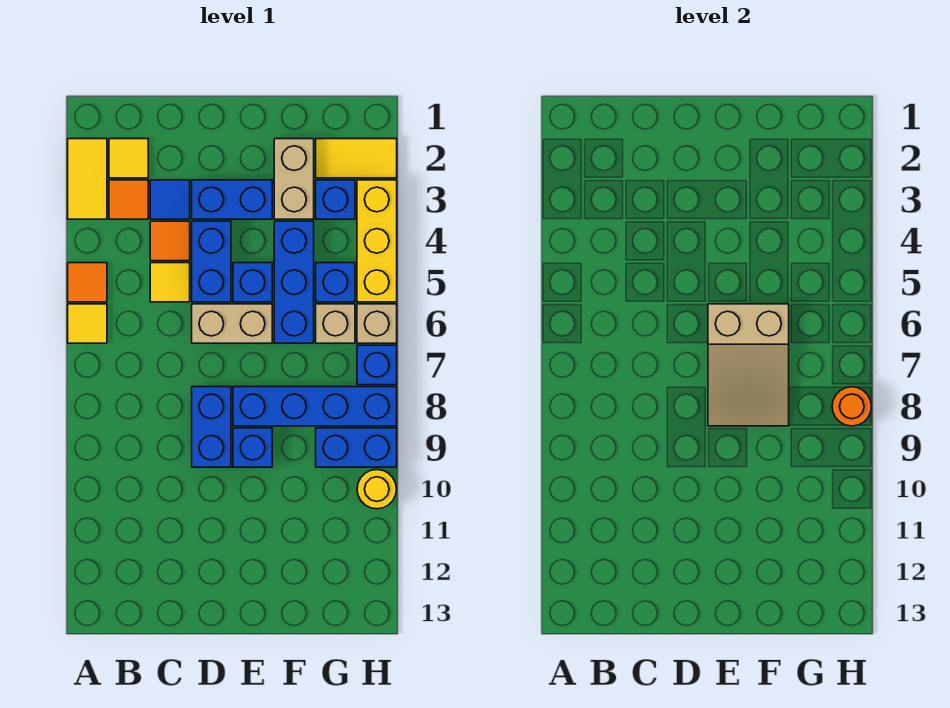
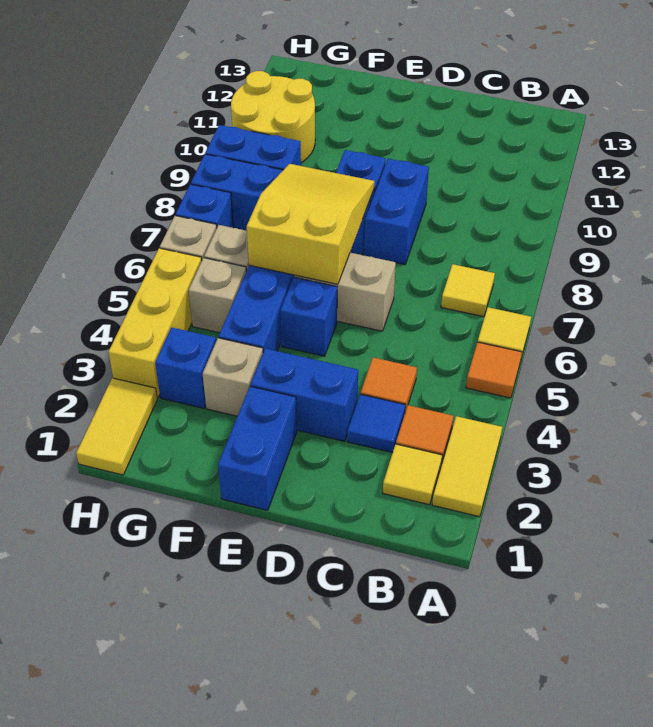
yellow tile C5 level 1 -> yellow tile B7 level 1
blue brick D4:D5 level 1 -> blue brick E1:E2 level 1
tan slope E6:F8 level 2 top 6 -> yellow slope E6:F8 level 2 top 6
tan brick F2:F3 level 1 -> tan brick F3 level 1
yellow tile G2:H2 level 1 -> yellow tile H1:H2 level 1
blue brick G5 level 1 -> tan brick G5 level 1
orange round brick H8 level 2 -> none
yellow round brick H10 level 1 -> yellow round brick G10:H11 level 1

